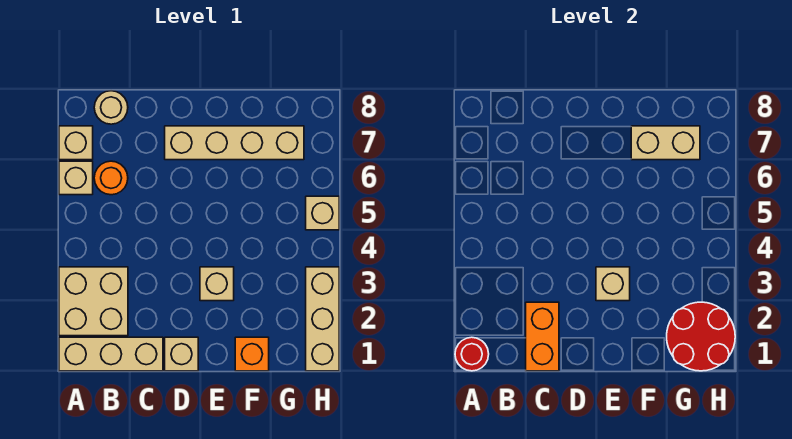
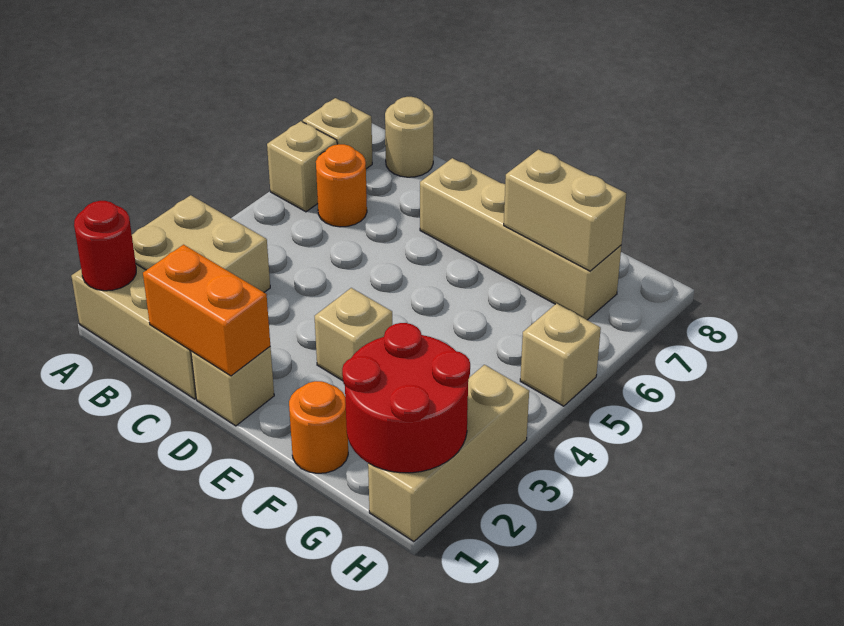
orange brick C1:C2 level 2 -> orange brick C1:D1 level 2
tan brick E3 level 2 -> none
orange brick F1 level 1 -> orange round brick F1 level 1

